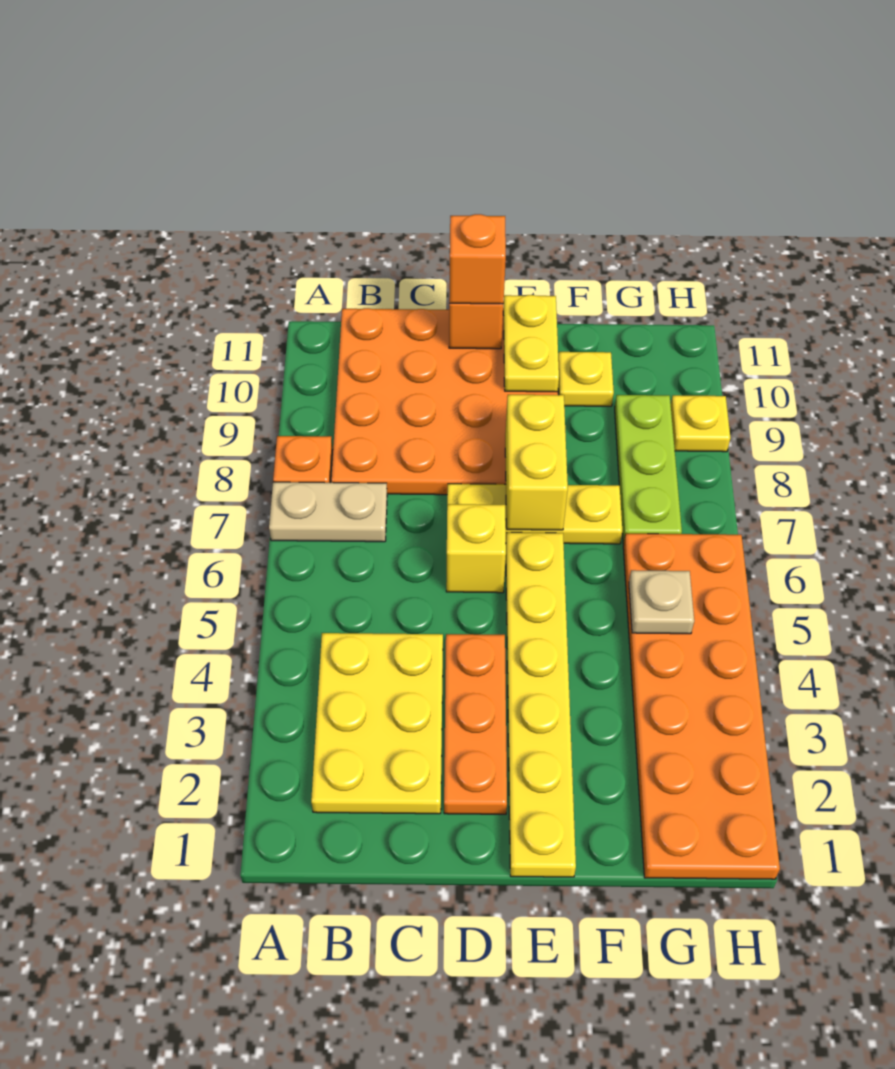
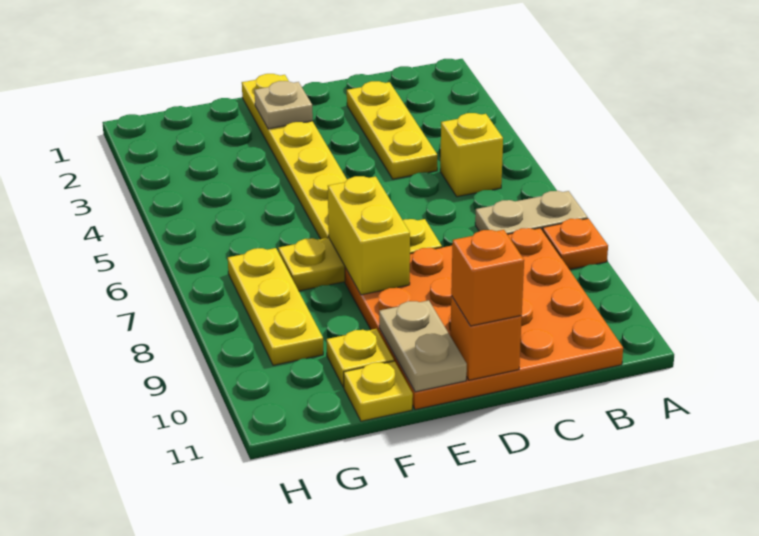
yellow plate B2:C4 level 1 -> yellow plate C2:C4 level 1
orange plate D2:D4 level 1 -> none
yellow brick D6 level 1 -> yellow brick B5 level 1
yellow plate E10:E11 level 2 -> tan plate E10:E11 level 2
orange plate G1:H6 level 1 -> none
tan plate G5 level 2 -> tan plate E2 level 2
lime plate G7:G9 level 1 -> yellow plate G7:G9 level 1
yellow plate H9 level 1 -> yellow plate F11 level 1

